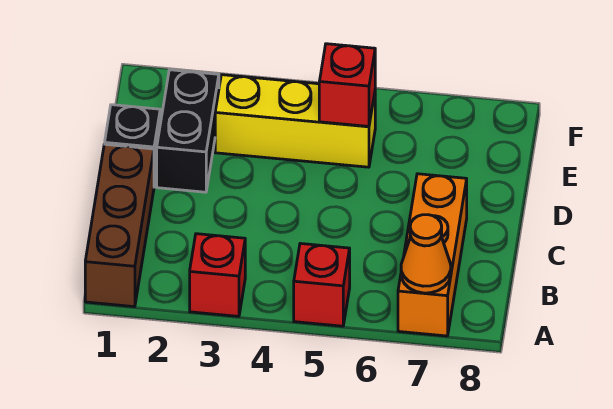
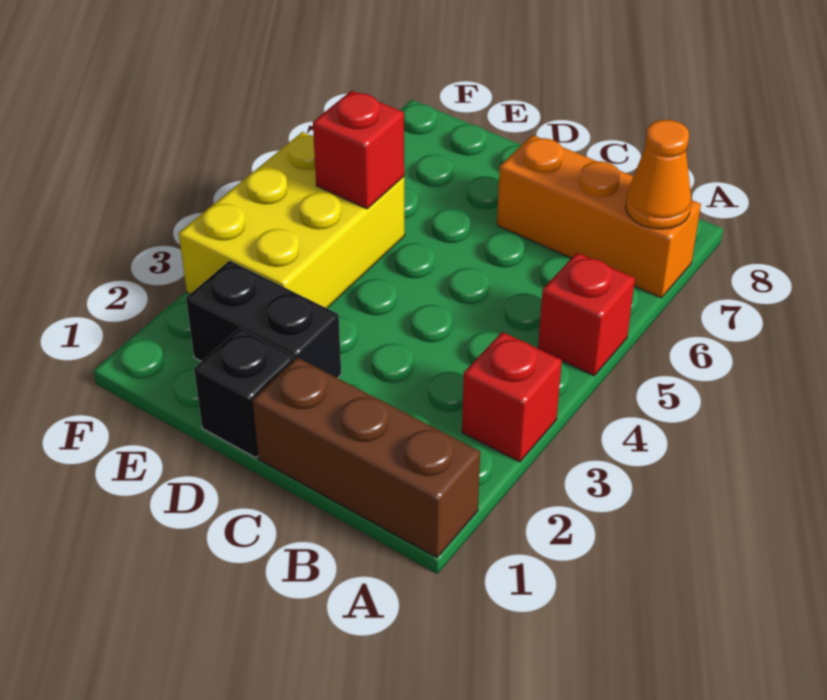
yellow brick E3:E5 level 1 -> yellow brick E3:F5 level 1

